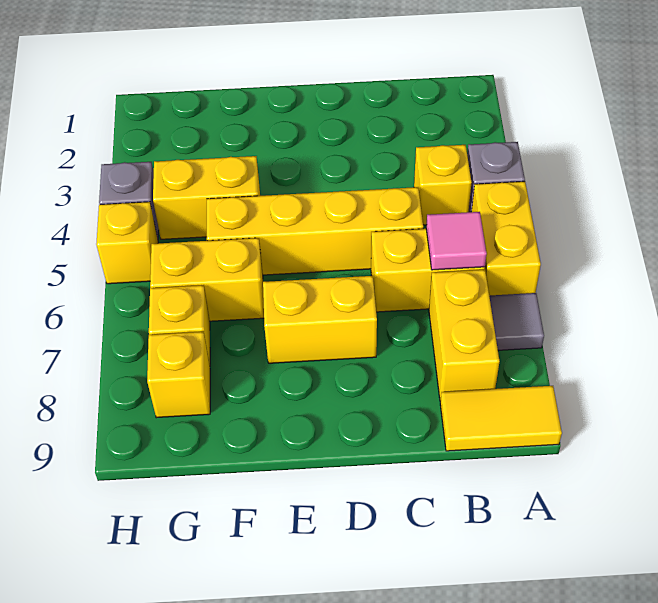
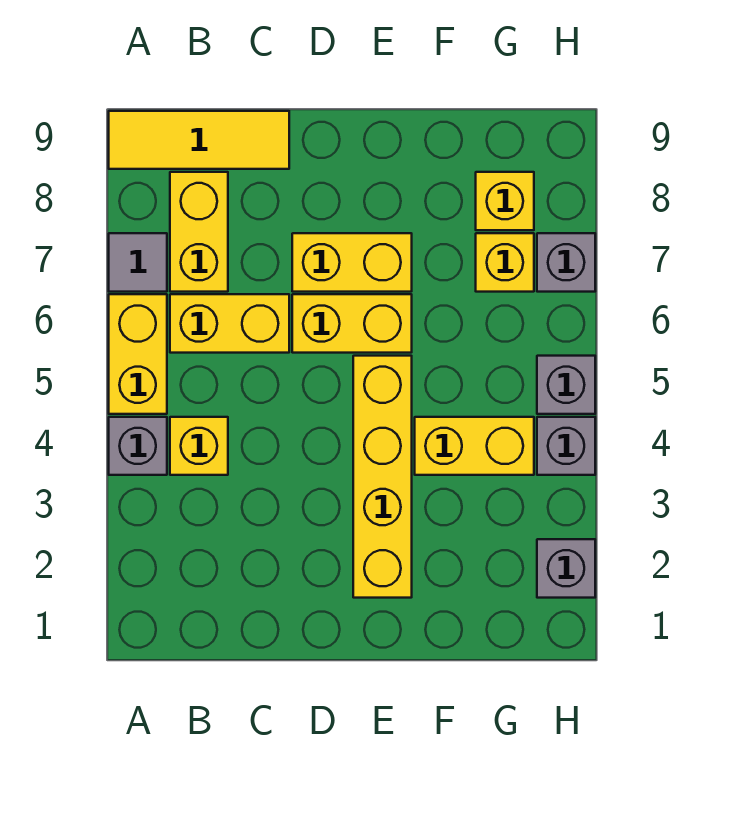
yellow tile A9:B9 level 1 -> yellow tile A9:C9 level 1
pink tile B6 level 2 -> none
yellow brick C5:F5 level 1 -> yellow brick E2:E5 level 1
yellow brick F6:G6 level 1 -> yellow brick D6:E6 level 1
none -> grey brick H2 level 1
yellow brick H5 level 1 -> grey brick H5 level 1
none -> grey brick H7 level 1

